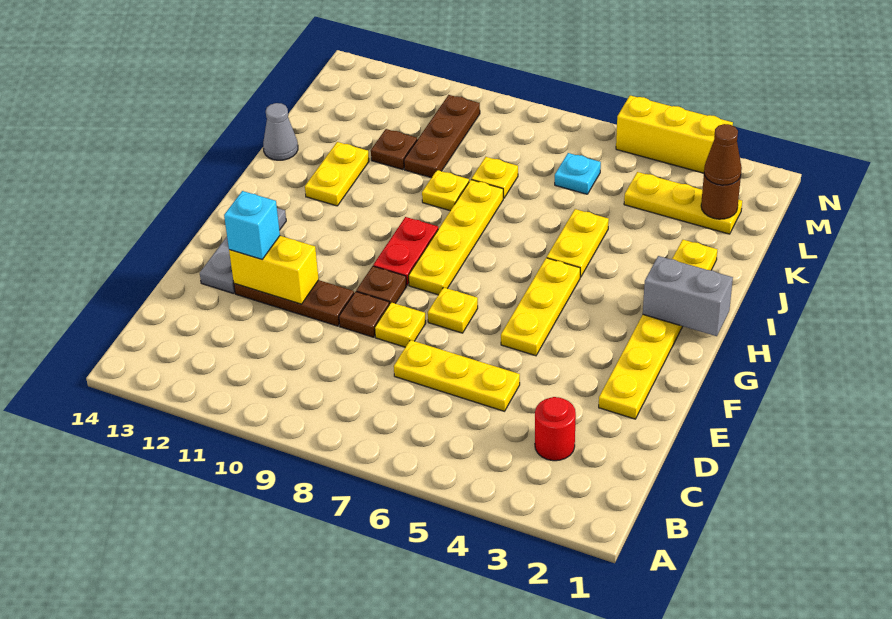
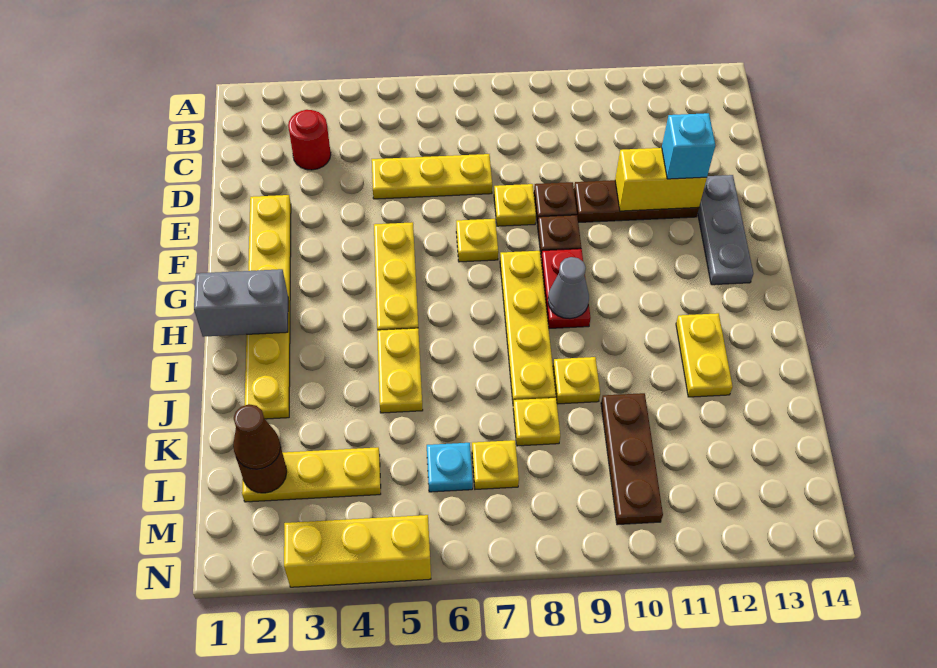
grey cone J14 level 1 -> grey cone H9 level 2
brown plate K11 level 1 -> none
none -> yellow plate L7 level 1

